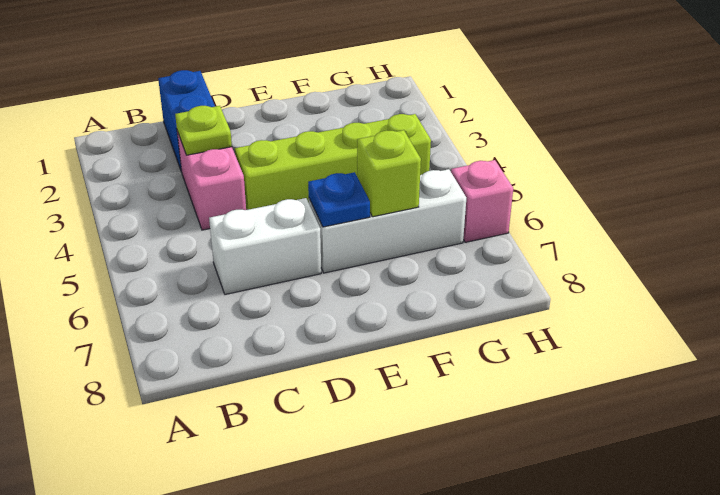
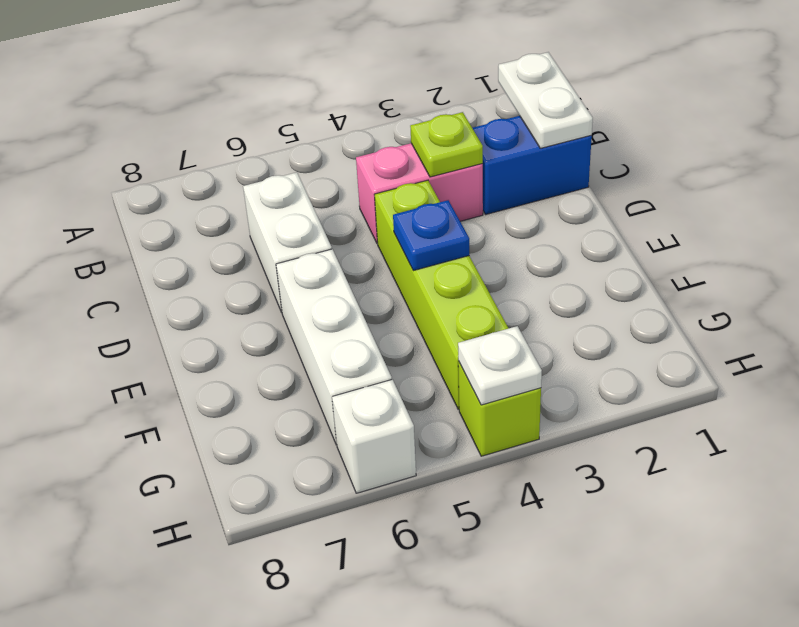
none -> white plate B1:C1 level 2
blue plate E6 level 2 -> blue plate E4 level 2
lime brick F6 level 2 -> lime brick H4 level 1
none -> white plate H4 level 2
pink brick H6 level 1 -> white brick H6 level 1

